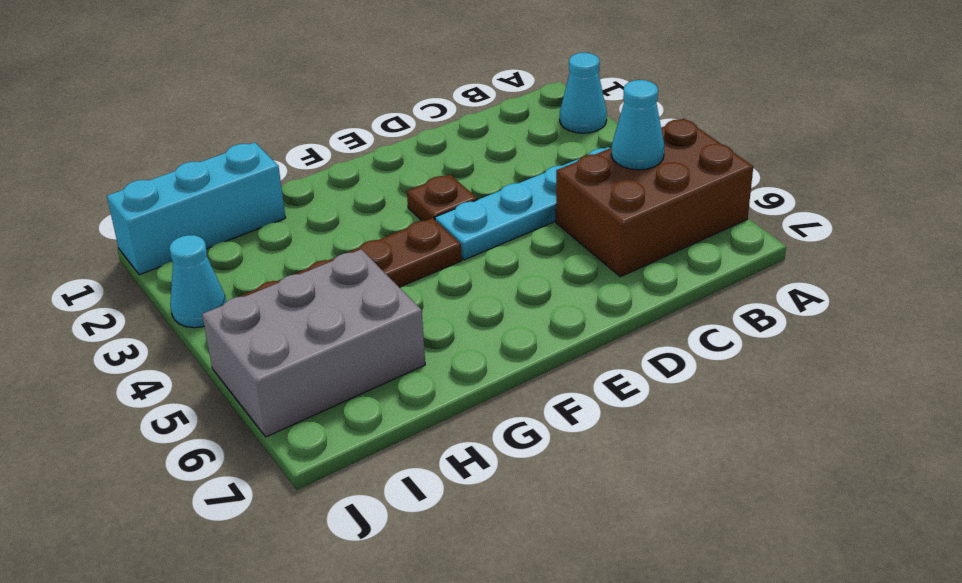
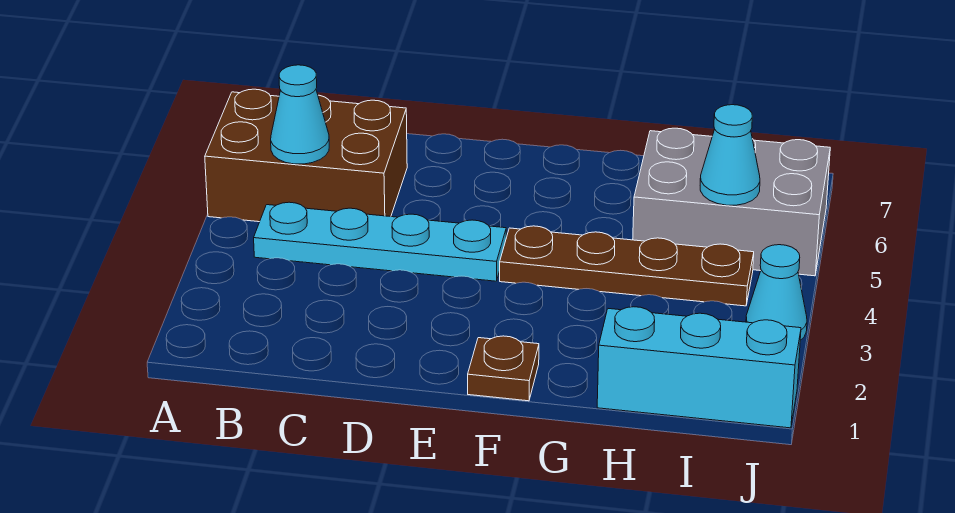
cyan cone A2 level 1 -> cyan cone I5 level 2
brown plate E3 level 1 -> brown plate F1 level 1

